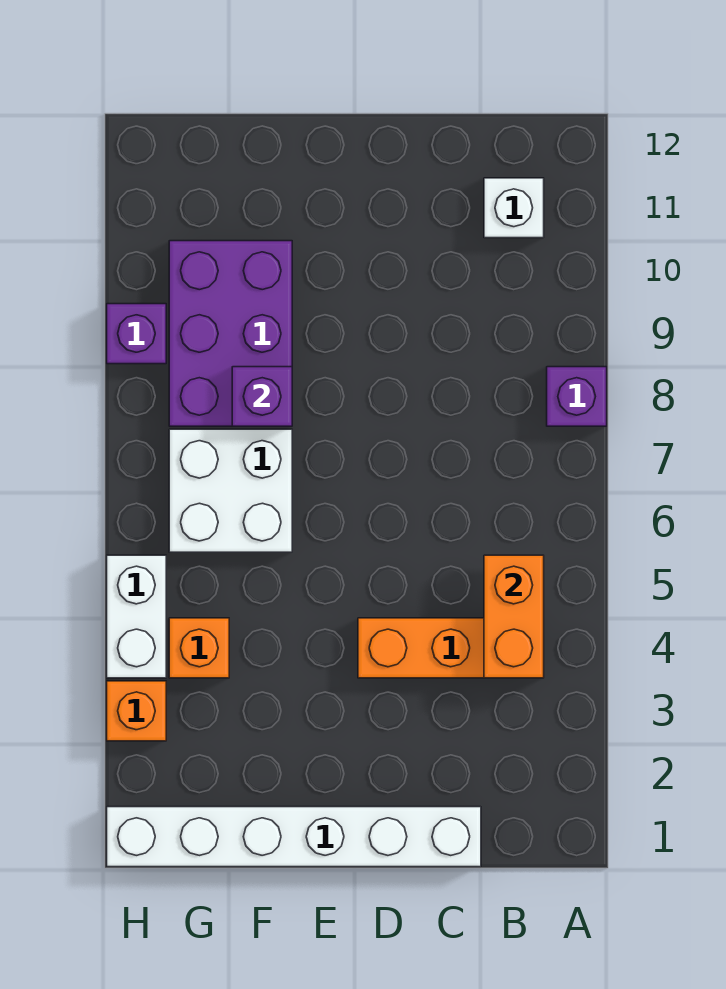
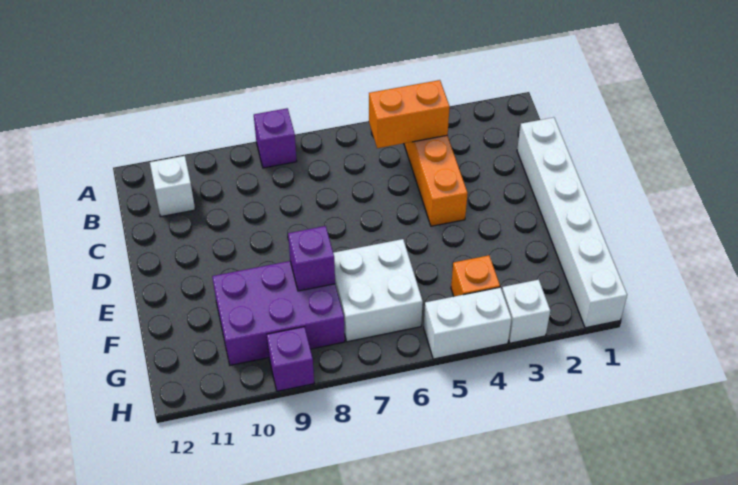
orange brick H3 level 1 -> white brick H3 level 1

